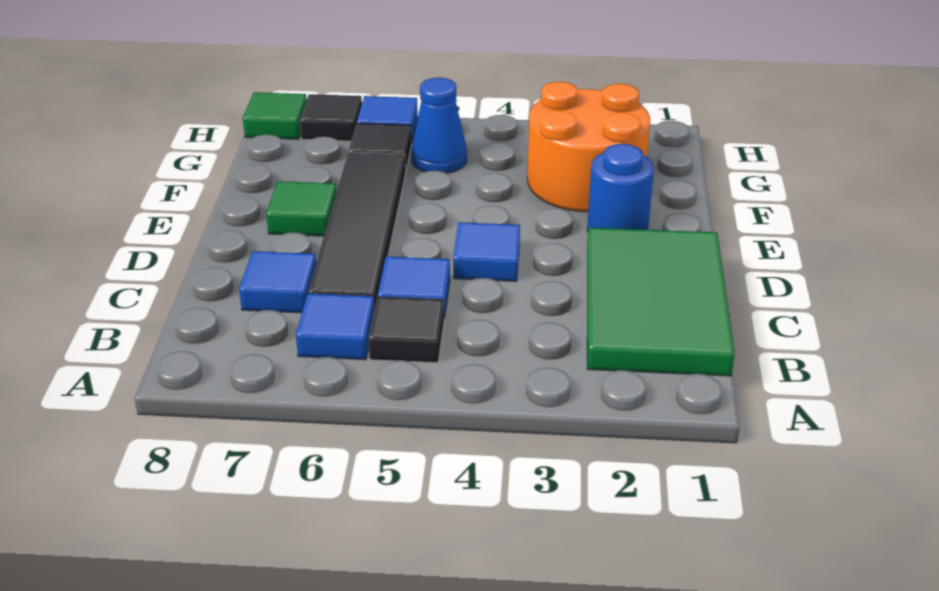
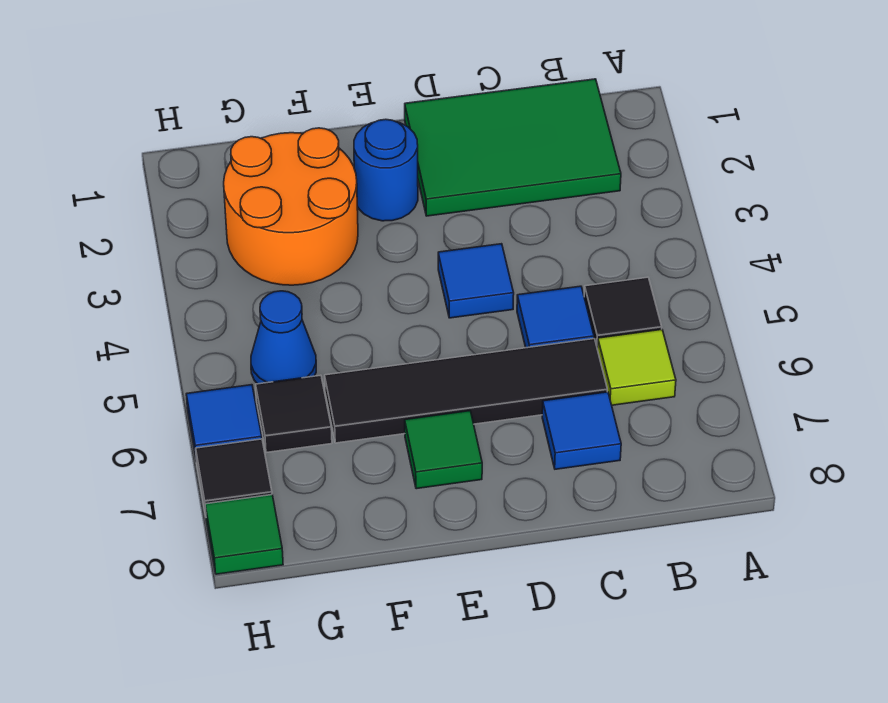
blue tile B6 level 1 -> lime tile B6 level 1

